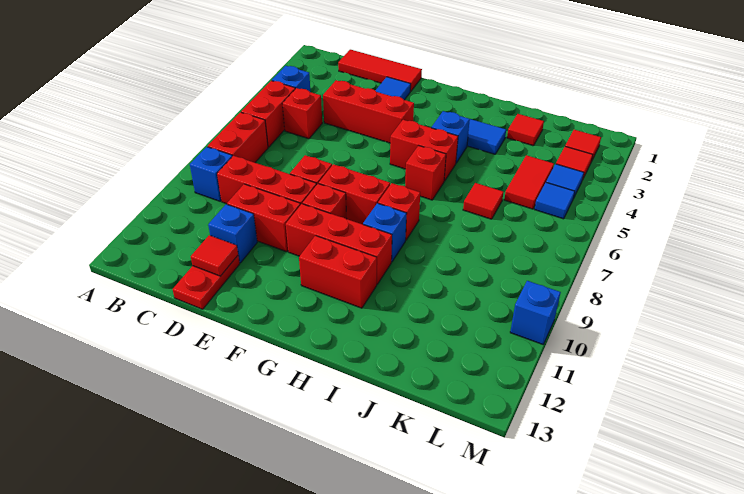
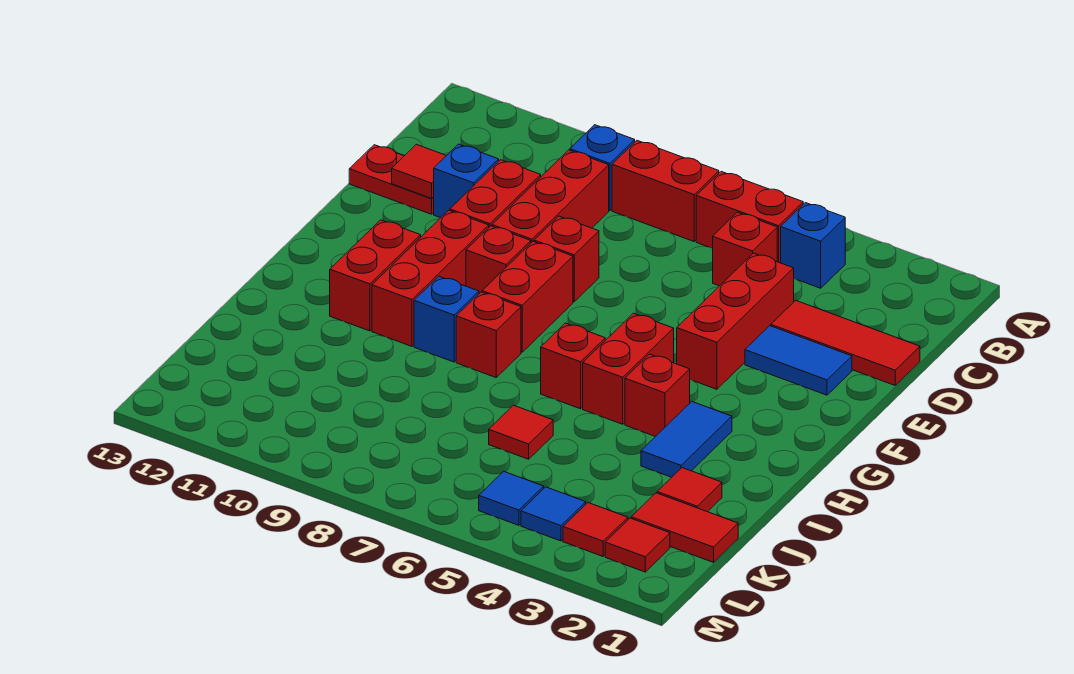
red tile C1:E1 level 1 -> red tile D1:D3 level 1
blue brick H4 level 1 -> red brick H4 level 1
red tile K4:K5 level 1 -> red tile K1:K2 level 1
blue brick M10 level 1 -> none

